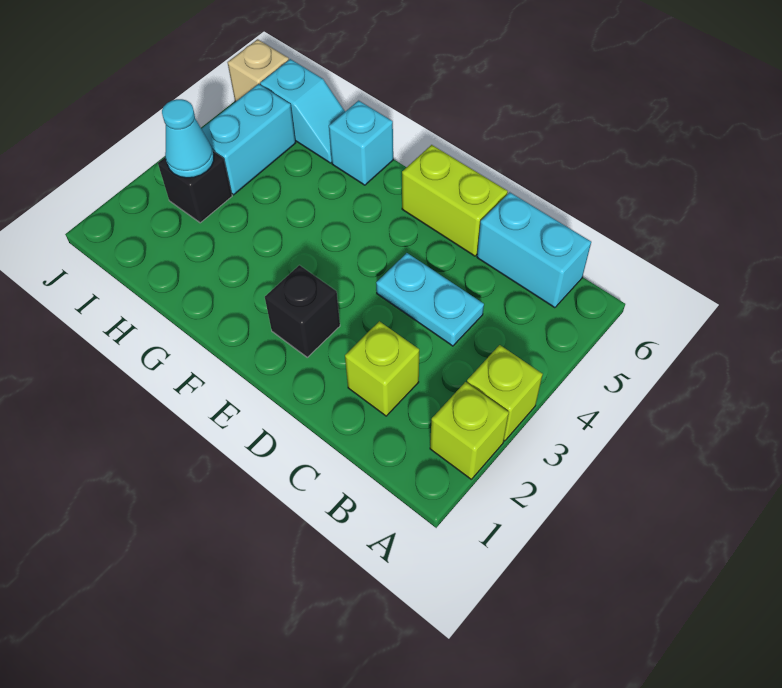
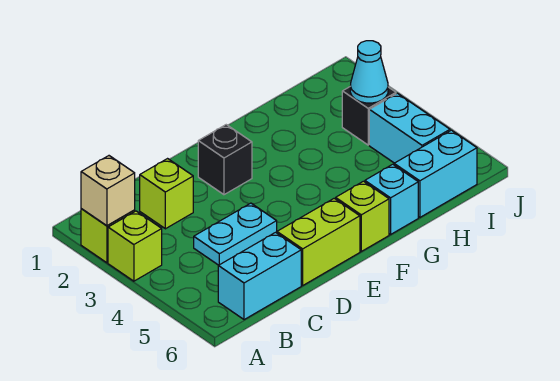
none -> lime brick F6 level 1
cyan slope H6:I6 level 1 top I -> cyan brick H6:I6 level 1
tan brick J6 level 1 -> tan brick A2 level 2

